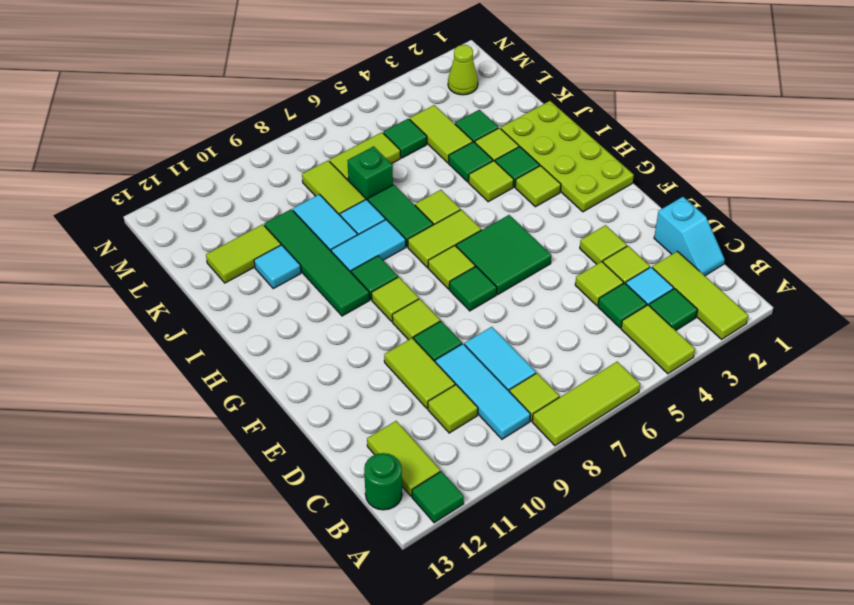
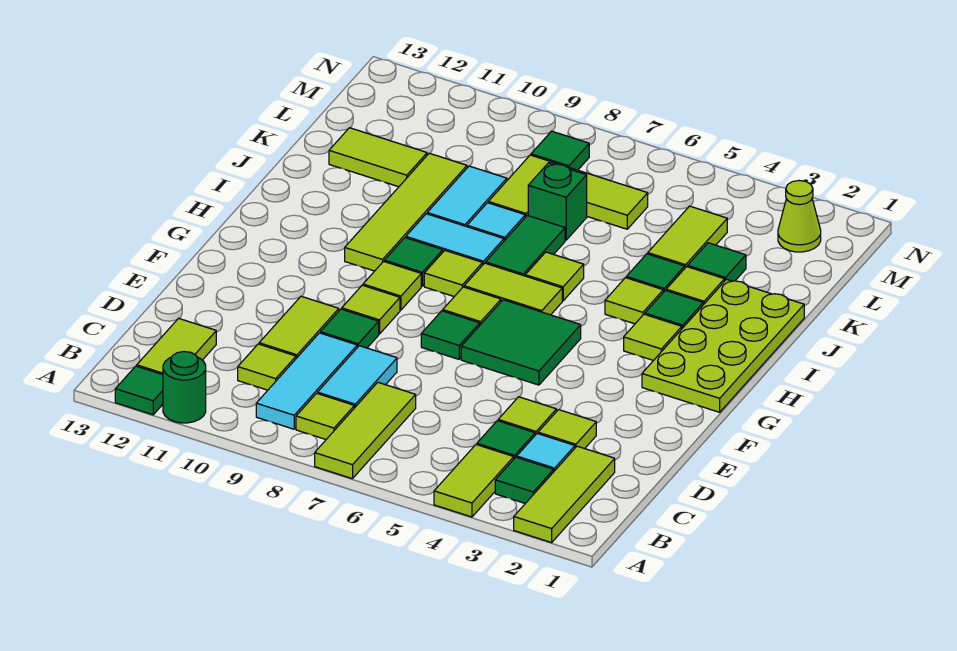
lime tile A6:A8 level 1 -> lime tile A7:C7 level 1
green round brick B13 level 1 -> green round brick A11 level 1
cyan slope C1:D1 level 1 top D -> none
lime tile E3 level 1 -> lime tile H8 level 1
green tile H10:K10 level 1 -> lime tile H10:K10 level 1
cyan tile J11 level 1 -> none
green tile L5 level 1 -> green tile M8 level 1

